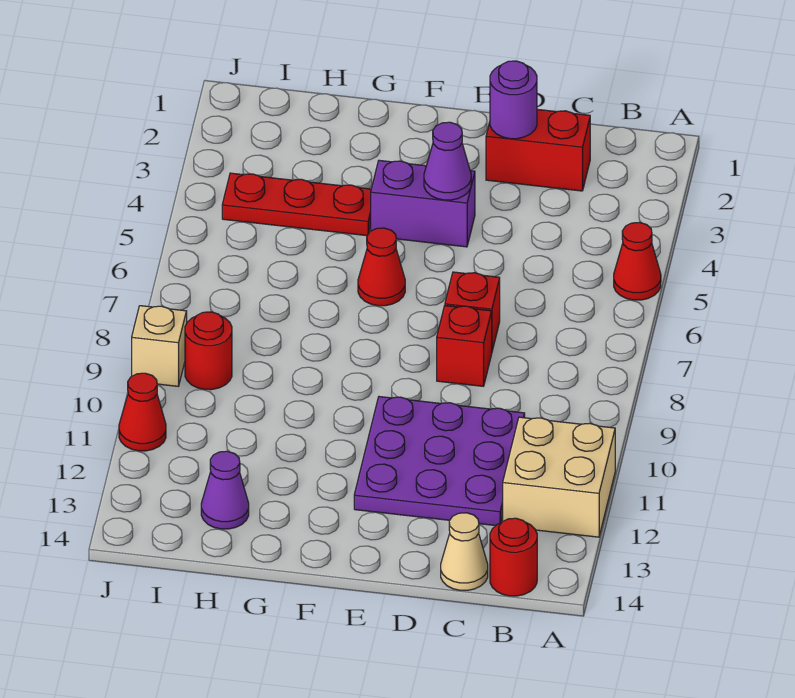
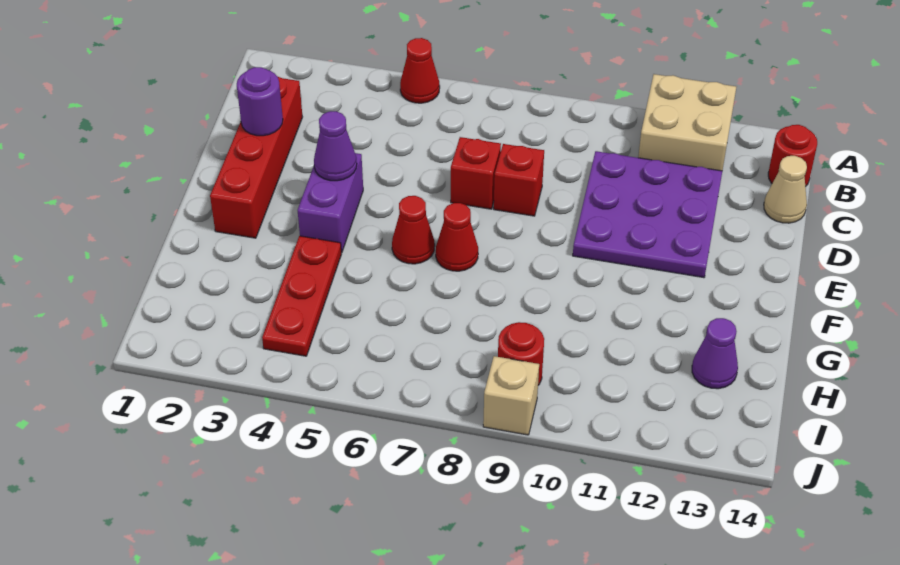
red brick C2:D2 level 1 -> red brick C2:F2 level 1
red cone J11 level 1 -> red cone F7 level 1

